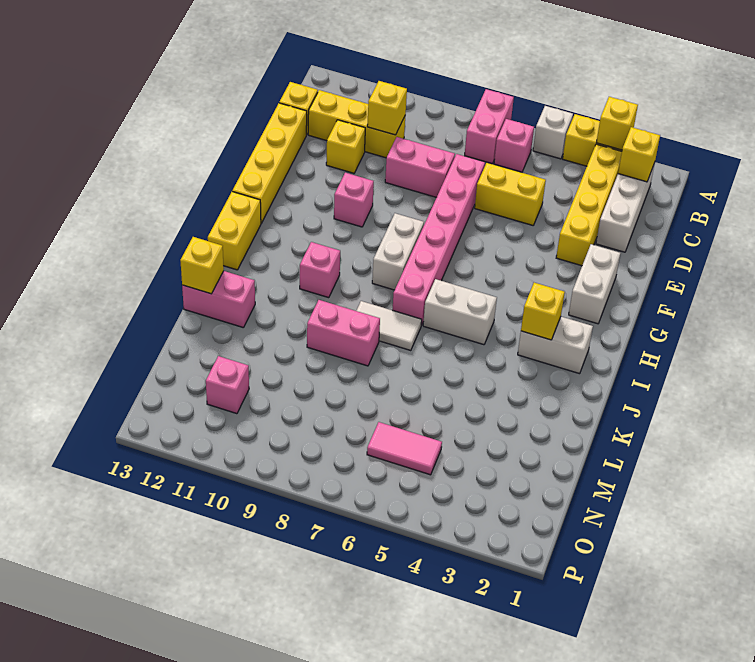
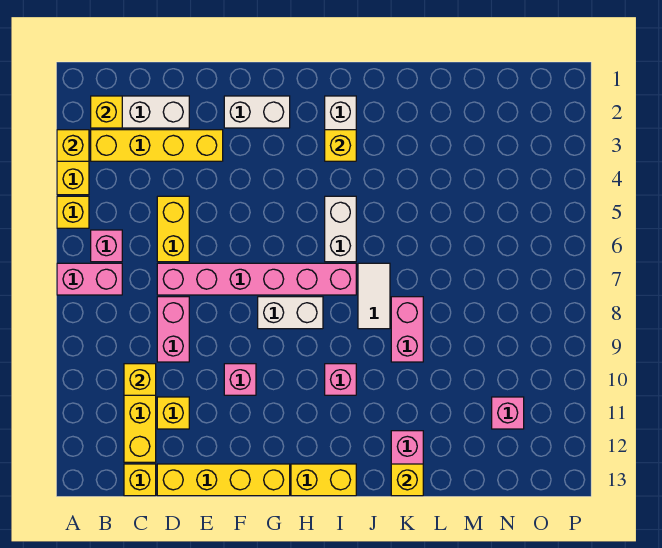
white brick A5 level 1 -> yellow brick A5 level 1
pink tile N5:N6 level 1 -> none

